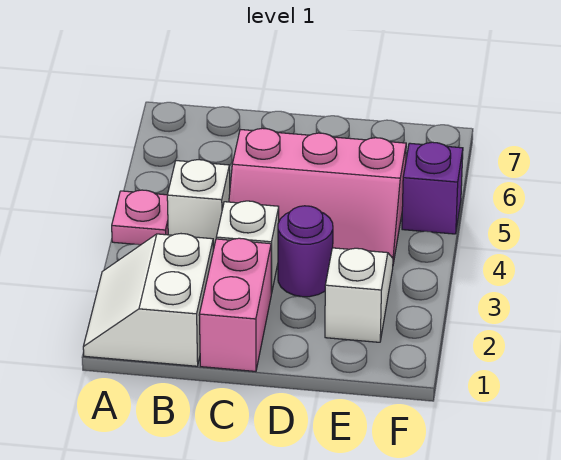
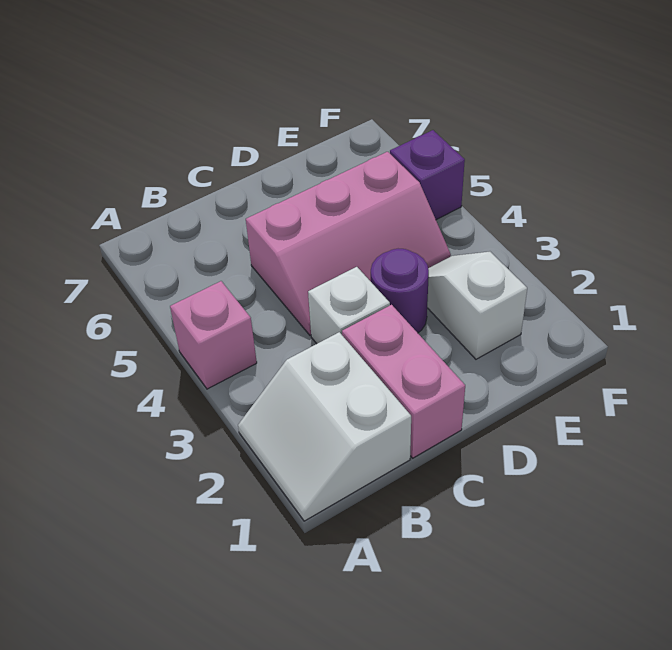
pink plate A4 level 1 -> pink brick A4 level 1
white brick B4 level 1 -> none

